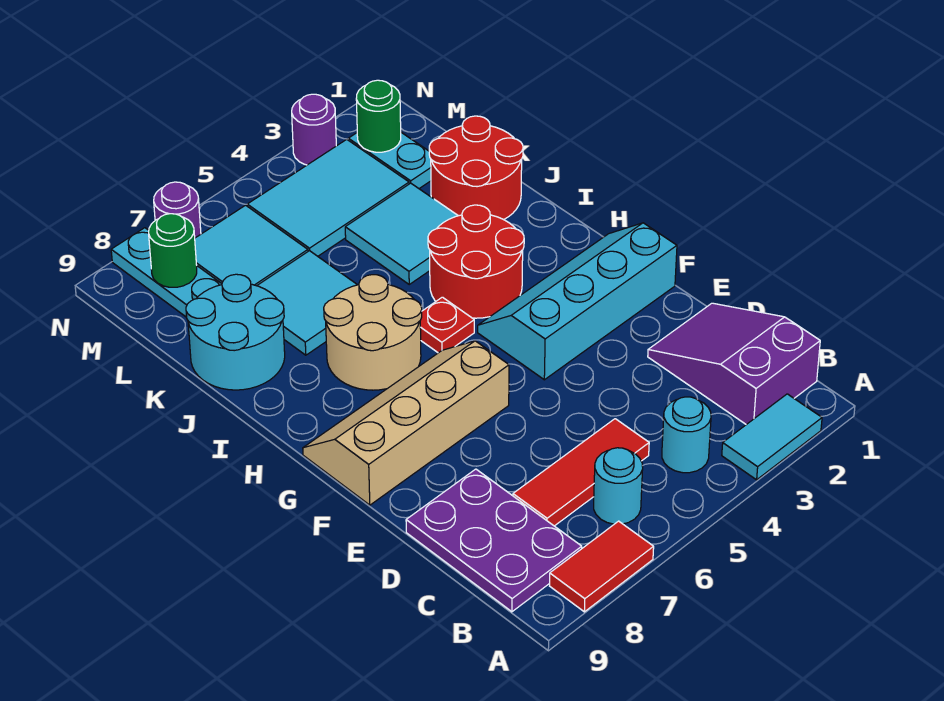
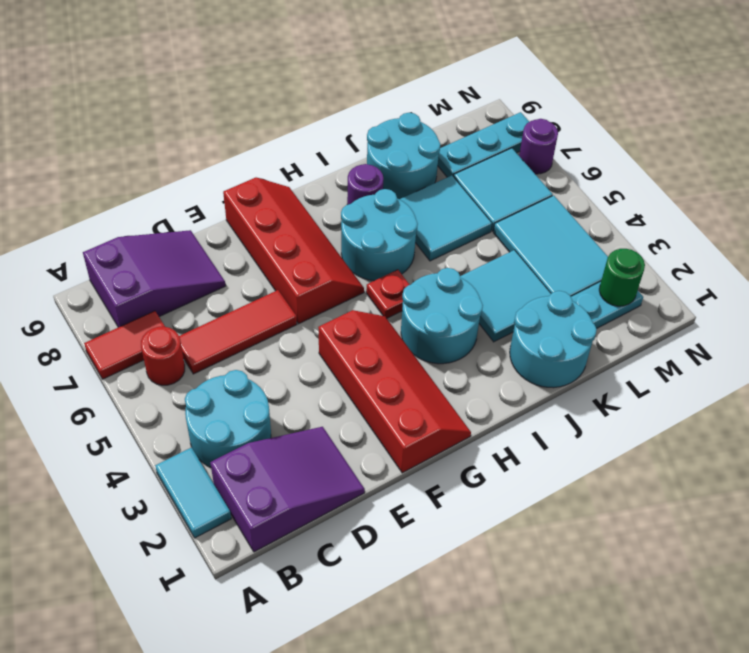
red tile A7:A8 level 1 -> red tile A7:B7 level 1
cyan round brick B4 level 1 -> cyan round brick B3:C4 level 1
cyan round brick B6 level 1 -> red round brick B6 level 1
purple plate B8:D9 level 1 -> purple slope B8:D9 level 1 top B
red tile C5:C7 level 1 -> red tile C6:E6 level 1
cyan slope F1:G4 level 1 top F -> red slope F1:G4 level 1 top F
tan slope F6:G9 level 1 top F -> red slope F6:G9 level 1 top F
red round brick H3:I4 level 1 -> cyan round brick H3:I4 level 1
tan round brick H6:I7 level 1 -> cyan round brick H6:I7 level 1
red round brick J1:K2 level 1 -> cyan round brick J1:K2 level 1
green round brick M8 level 2 -> none
purple round brick N3 level 1 -> purple round brick I8 level 1

